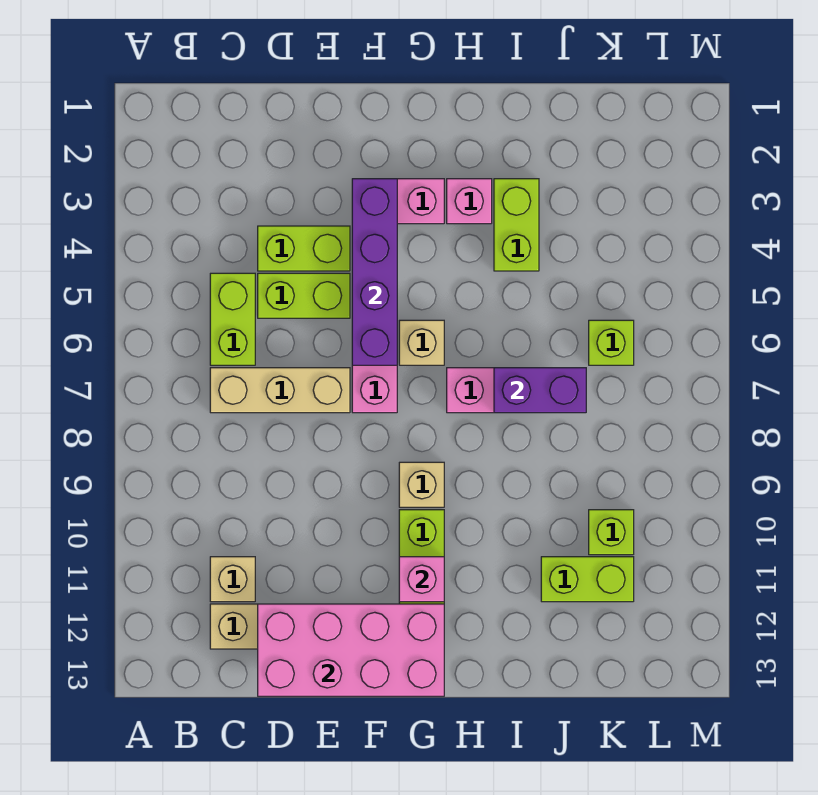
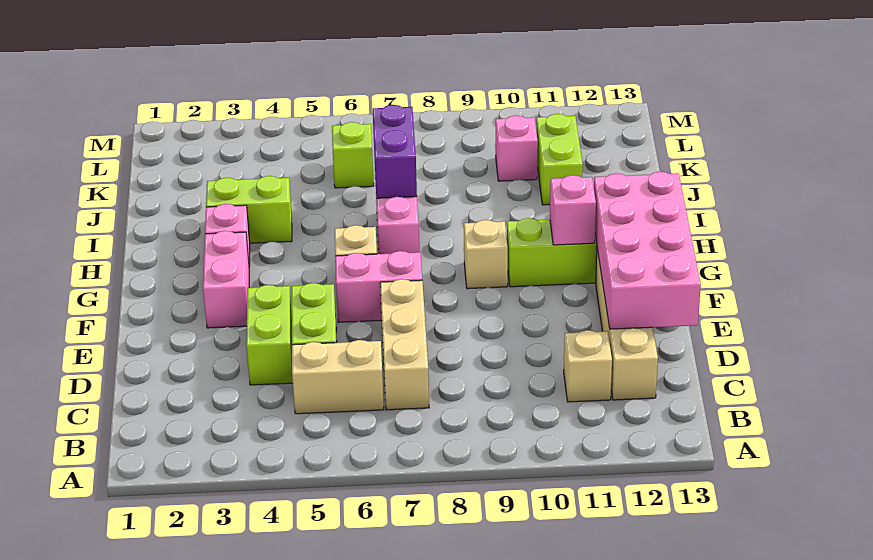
lime brick C5:C6 level 1 -> tan brick C5:C6 level 1
purple brick F3:F6 level 2 -> none
lime brick K10 level 1 -> pink brick K10 level 1

